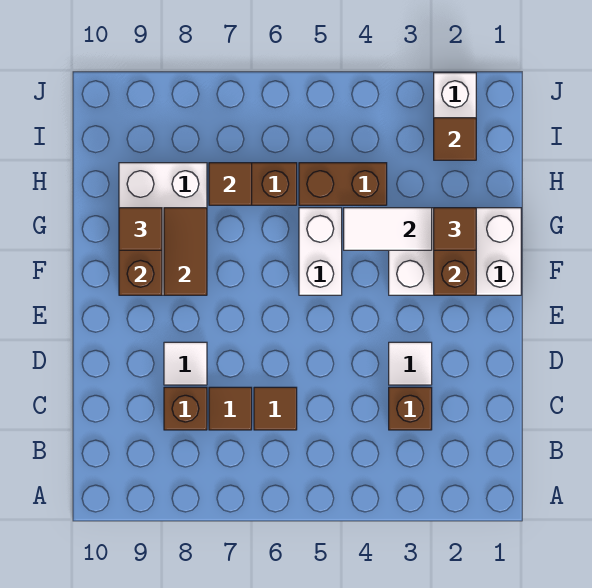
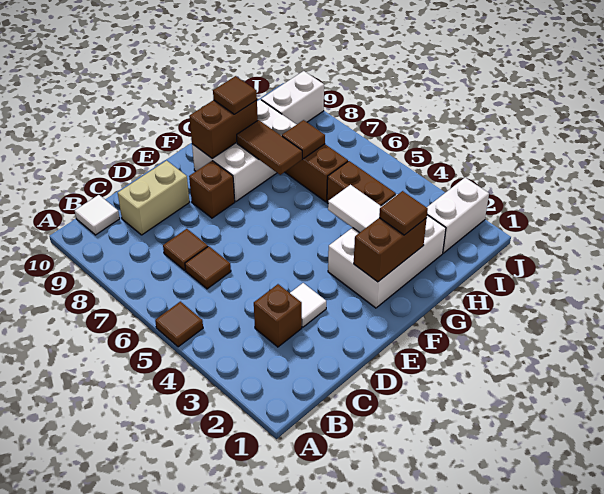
brown brick C8 level 1 -> brown brick E8 level 1
none -> tan brick C9:D9 level 1
white tile D8 level 1 -> white tile B10 level 1
white brick F1:G3 level 1 -> white brick F2:H3 level 1
white brick F5:G5 level 1 -> white brick I9:J9 level 1
brown tile F8:G8 level 2 -> brown tile G7:G8 level 2
brown tile I2 level 2 -> brown tile A5 level 1

